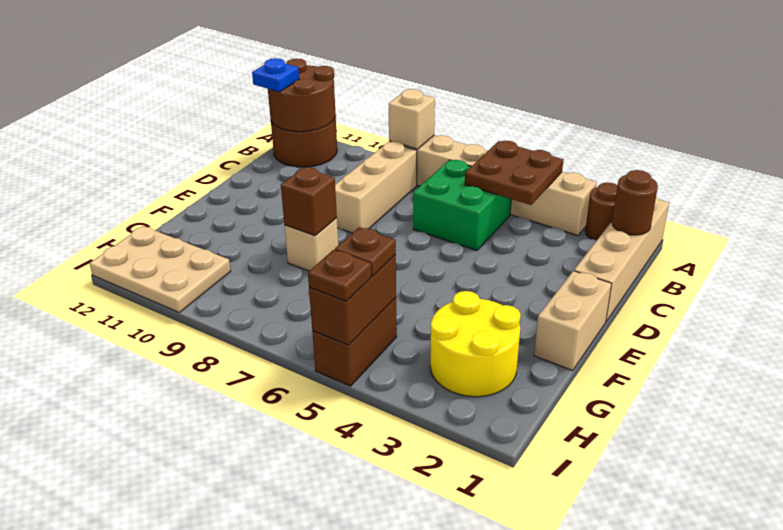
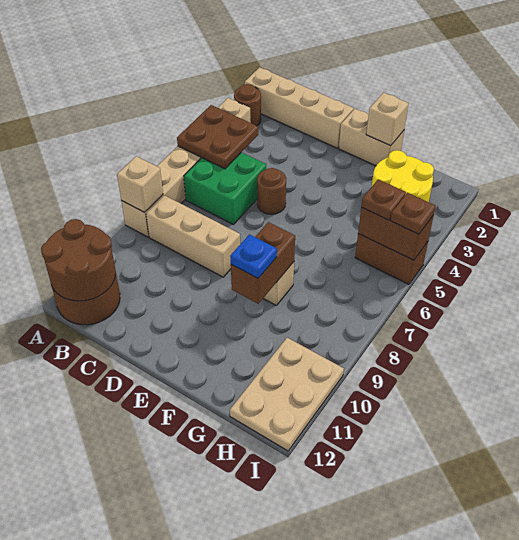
brown round brick B1 level 2 -> brown round brick D5 level 1
blue plate B12 level 3 -> blue plate F9 level 3
none -> tan brick F1 level 2
brown brick F8 level 2 -> brown brick F8:F9 level 2

